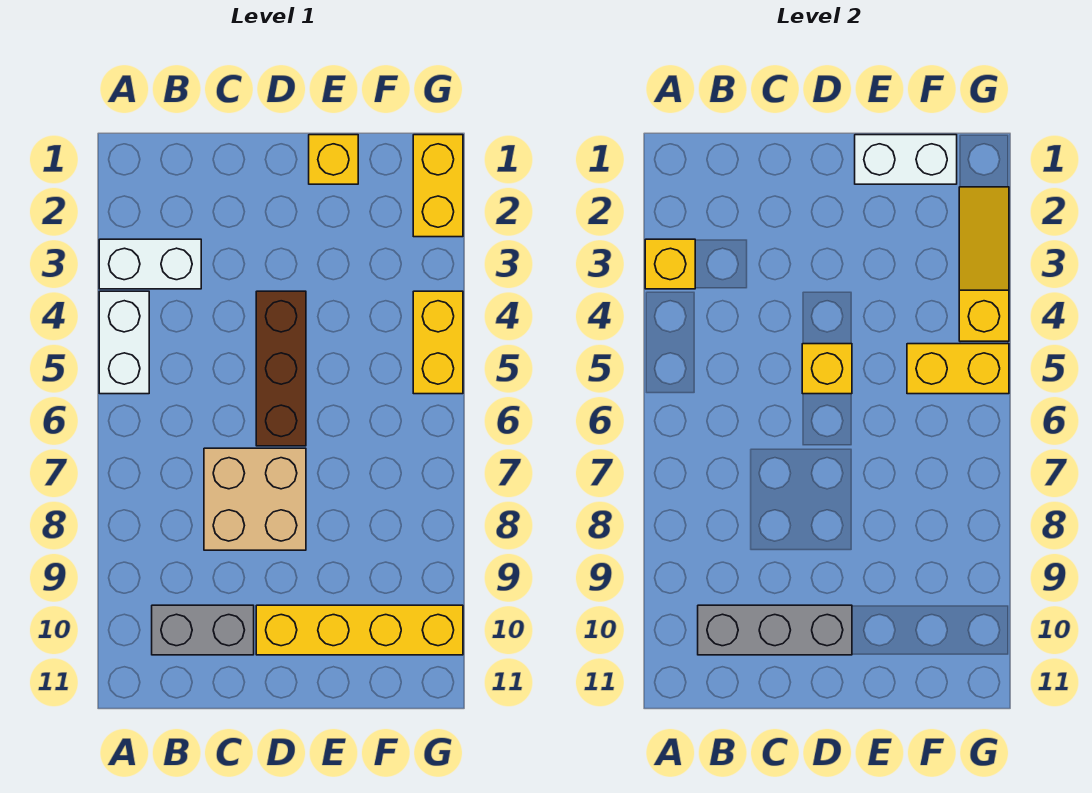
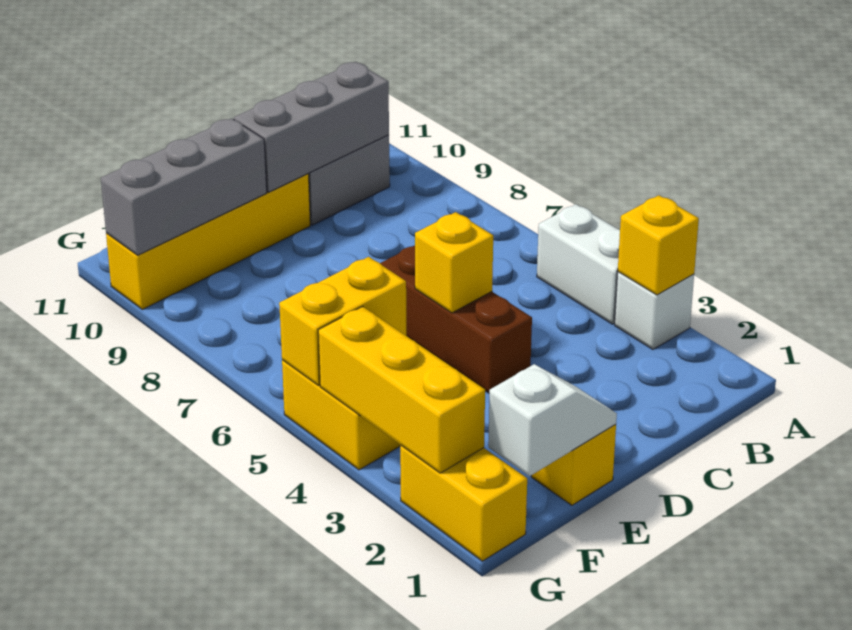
white brick A3:B3 level 1 -> white brick A3 level 1
tan brick C7:D8 level 1 -> none
white brick E1:F1 level 2 -> white slope E1:F1 level 2 top F
none -> grey brick E10:G10 level 2
yellow slope G2:G4 level 2 top 4 -> yellow brick G2:G4 level 2

